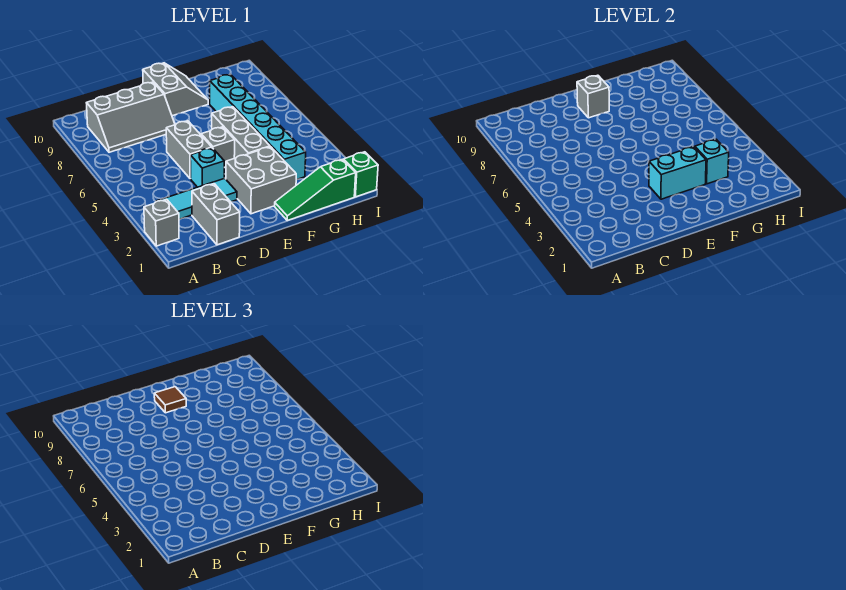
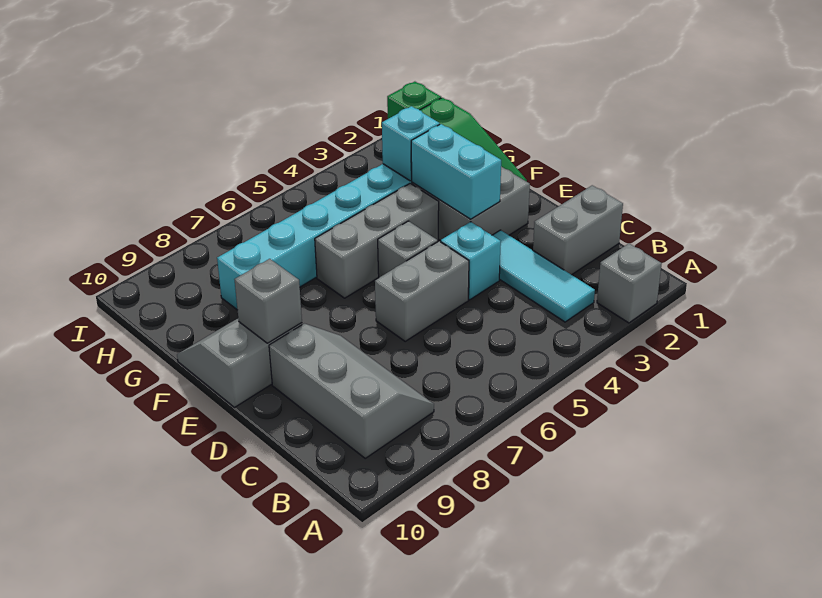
brown tile E9 level 3 -> none

